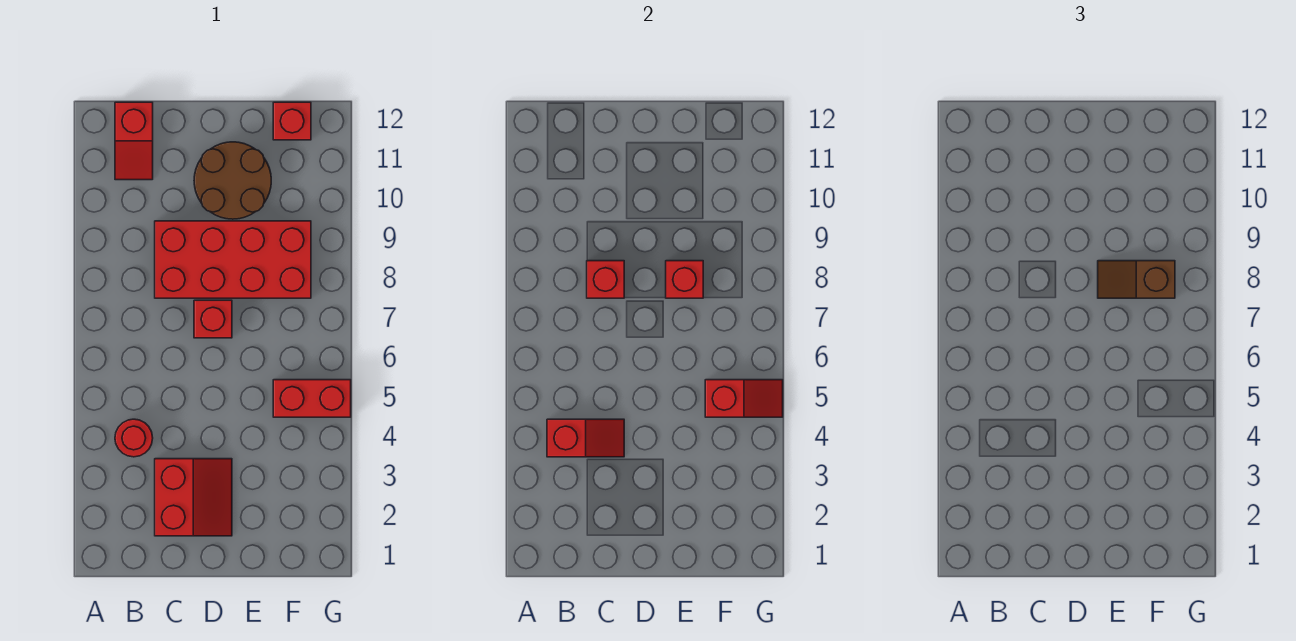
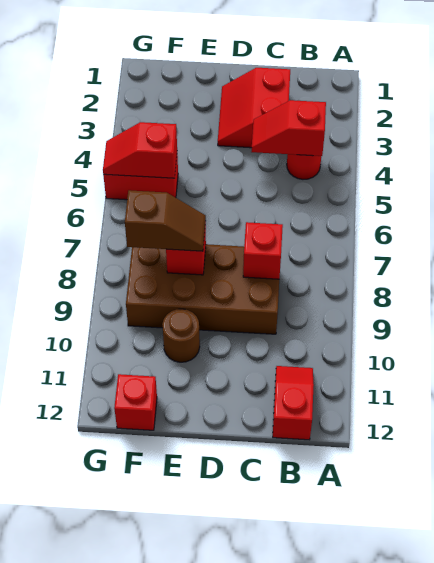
red brick C8:F9 level 1 -> brown brick C8:F9 level 1
red brick D7 level 1 -> none
brown round brick D10:E11 level 1 -> brown round brick E10 level 1

